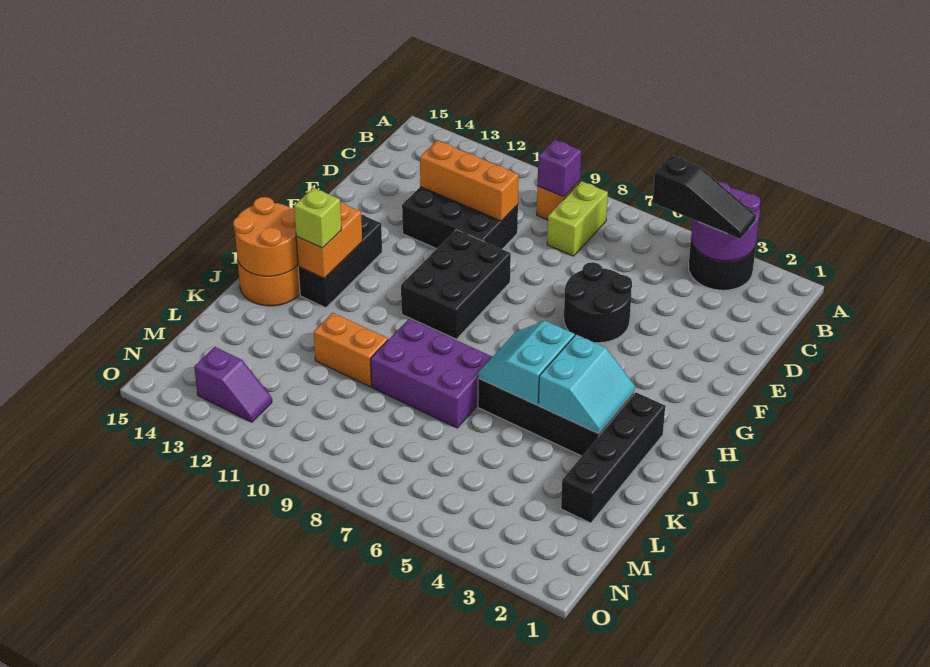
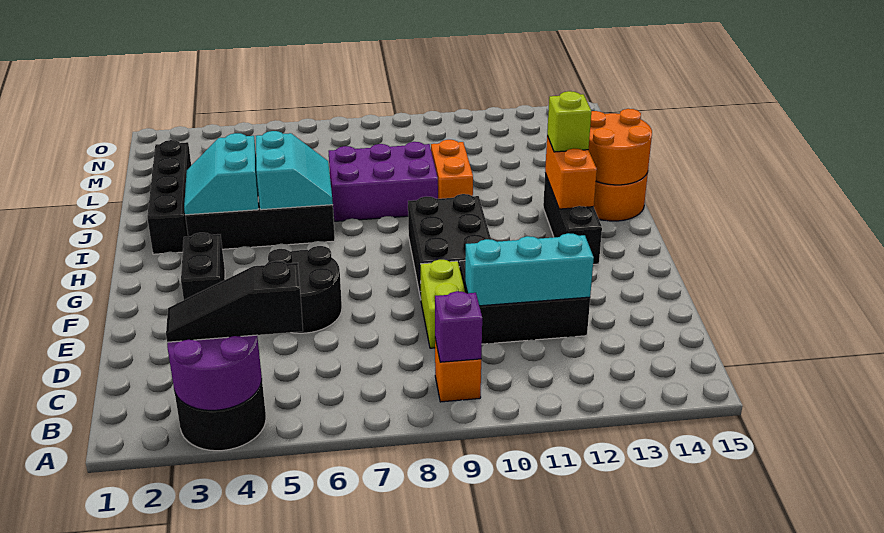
lime brick B8:C8 level 1 -> lime brick D9:E9 level 1
orange brick D10:D12 level 2 -> cyan brick D10:D12 level 2
none -> black brick F3:G3 level 1
orange brick K10:K11 level 1 -> orange brick J10:K10 level 1
purple slope N12:N13 level 1 top 13 -> none

